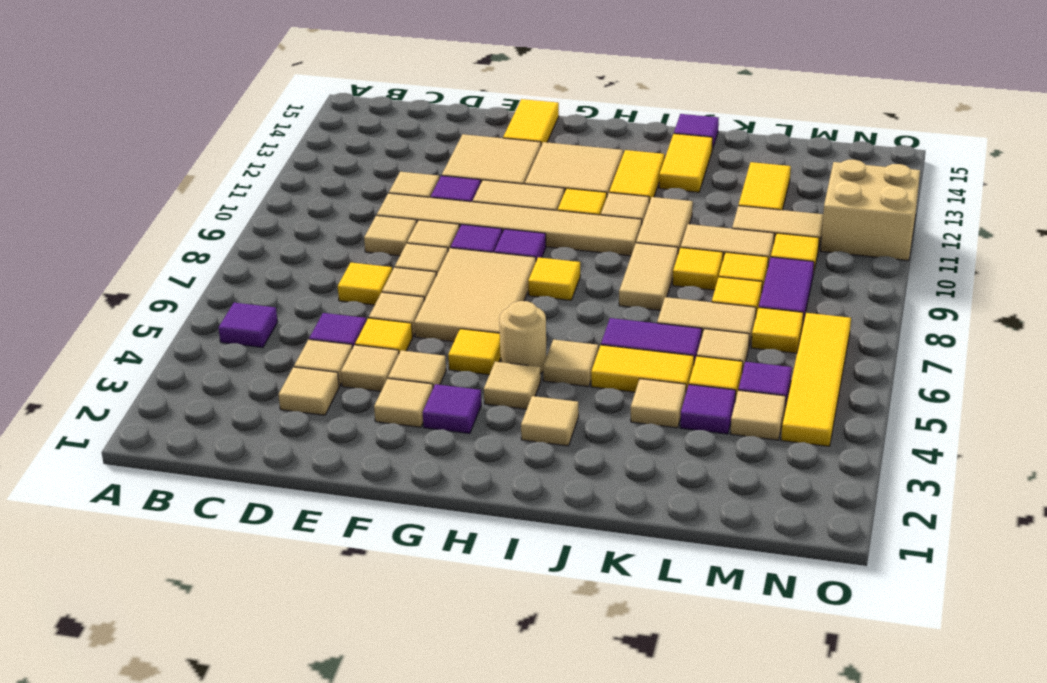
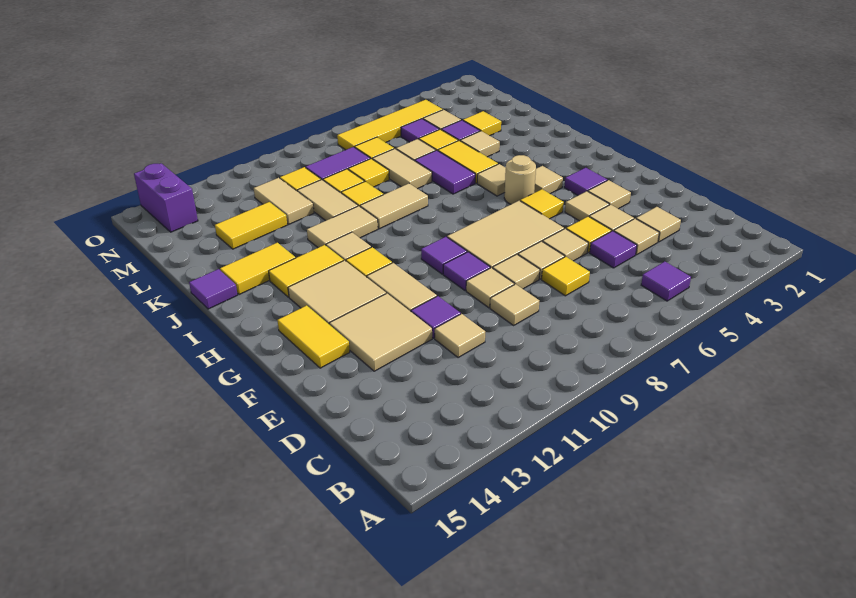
tan tile D10:I10 level 1 -> none
yellow tile F14:F15 level 1 -> yellow tile F14:G14 level 1
yellow tile H8 level 1 -> yellow tile L3 level 1
tan tile I3 level 1 -> none
tan brick N11:O12 level 1 -> none
none -> purple brick N14:O14 level 1

